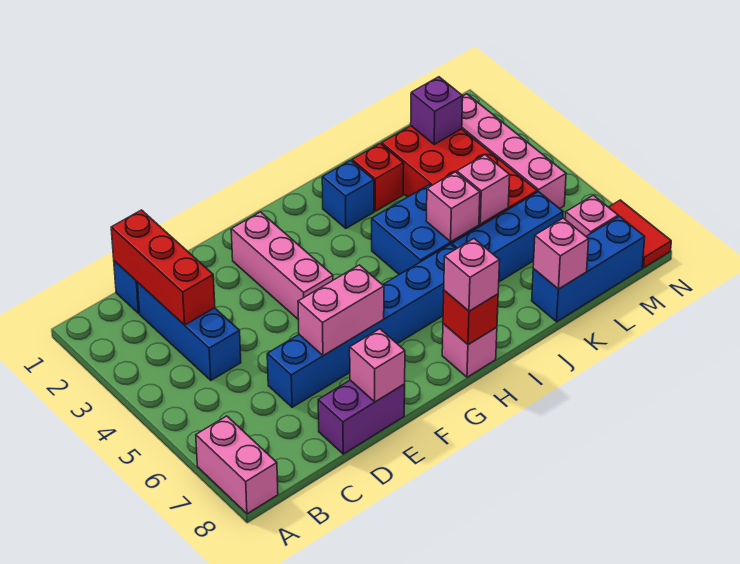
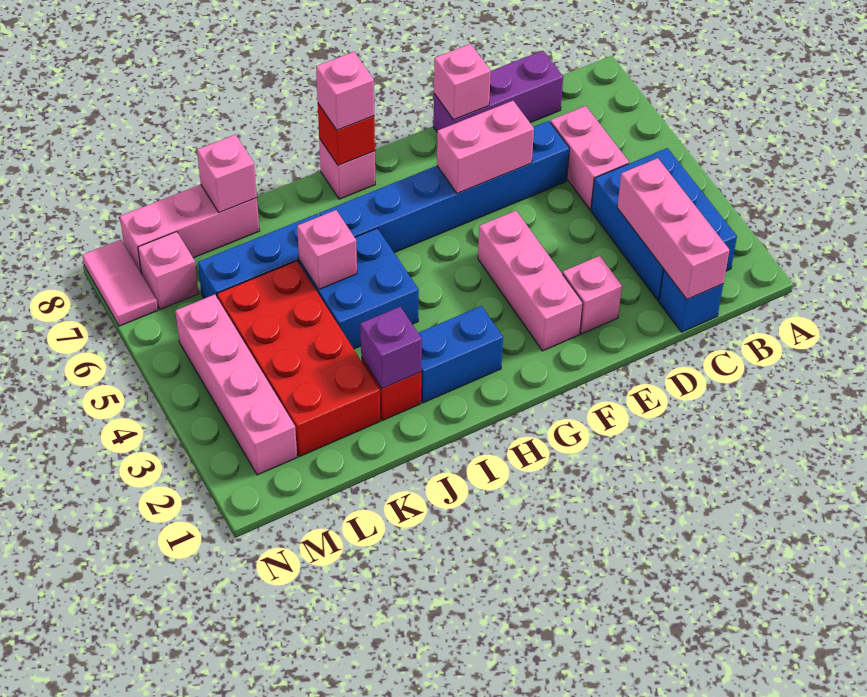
pink brick A7:A8 level 1 -> pink brick C5:C6 level 1
red brick C1:C3 level 2 -> pink brick C1:C3 level 2
blue brick C2:C4 level 1 -> blue brick B2:C4 level 1
purple brick D8:E8 level 1 -> purple brick C8:E8 level 1
blue brick I2 level 1 -> blue brick H2:I2 level 1
pink brick K5 level 2 -> pink brick E2 level 1
blue brick K8:M8 level 1 -> pink brick K8:M8 level 1
purple brick L2 level 2 -> purple brick J2 level 2
red tile N7:N8 level 1 -> pink tile N7:N8 level 1

